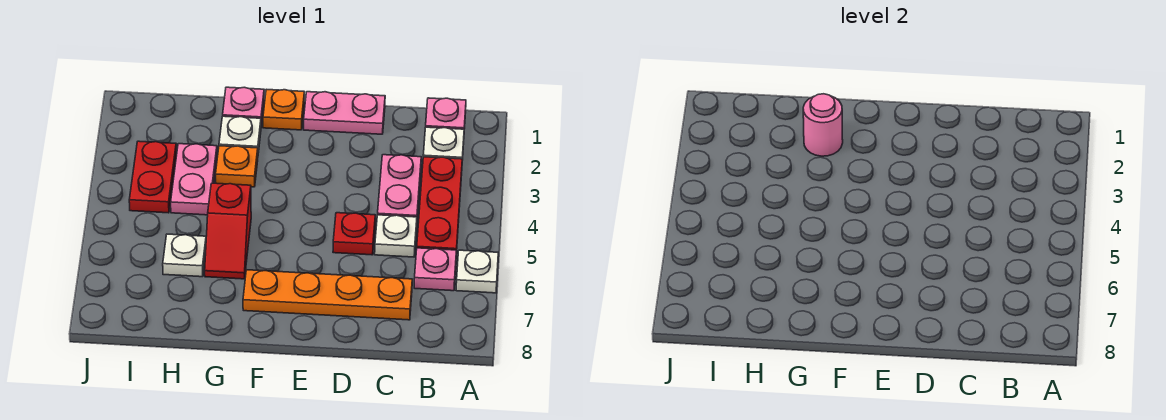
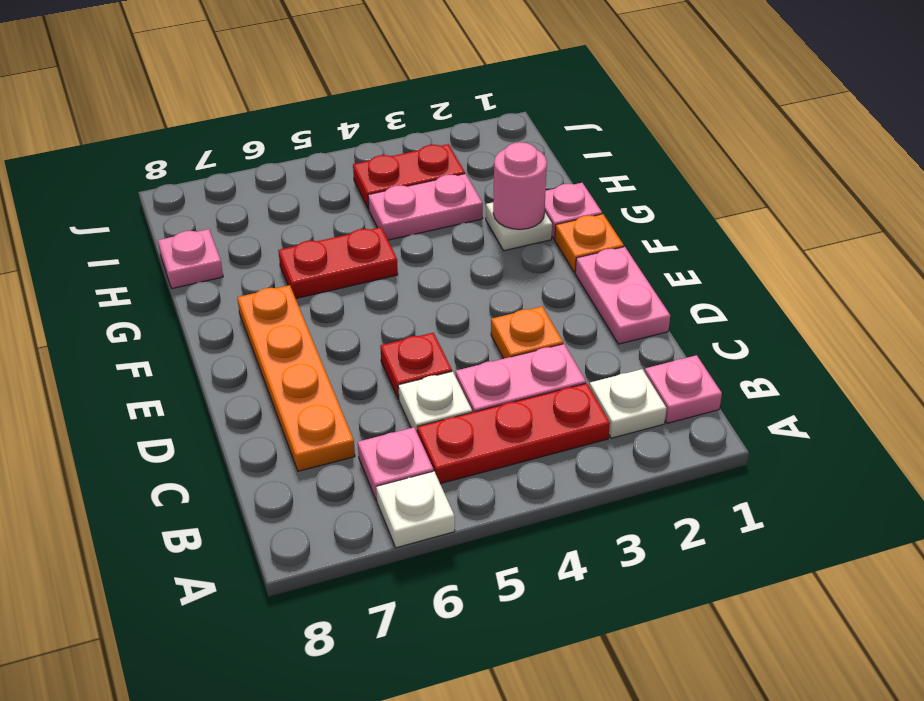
orange plate G3 level 1 -> orange plate D3 level 1
red slope G5:G6 level 1 top 5 -> red plate G5:G6 level 1
white plate H6 level 1 -> none
none -> pink plate H8 level 1

